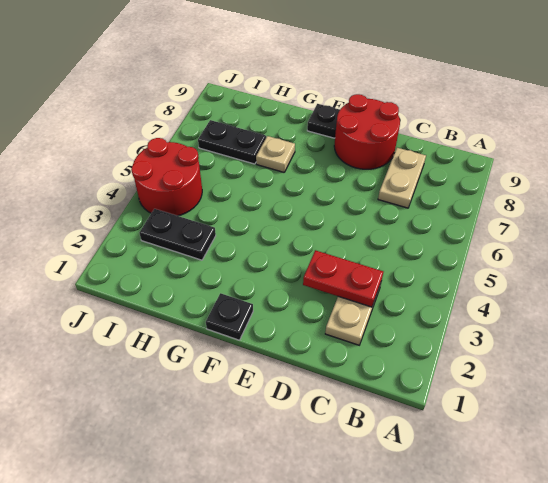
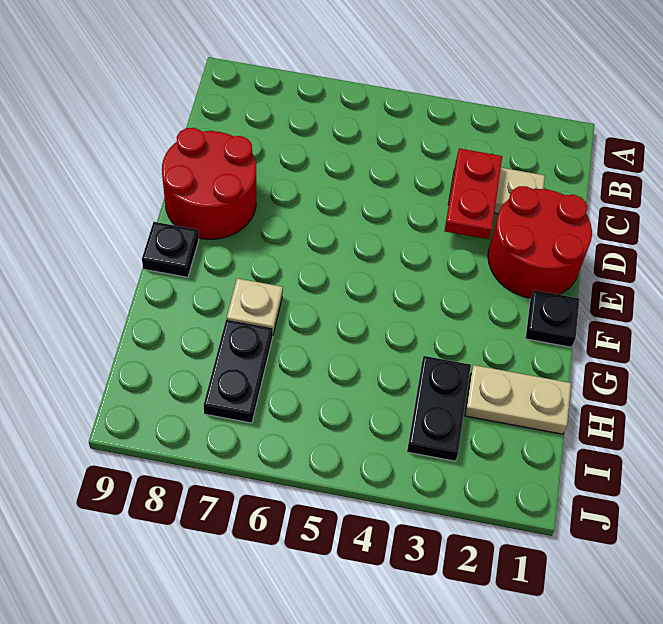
tan plate C7:C8 level 1 -> tan plate H1:H2 level 1
red round brick I4:J5 level 1 -> red round brick D1:E2 level 1

